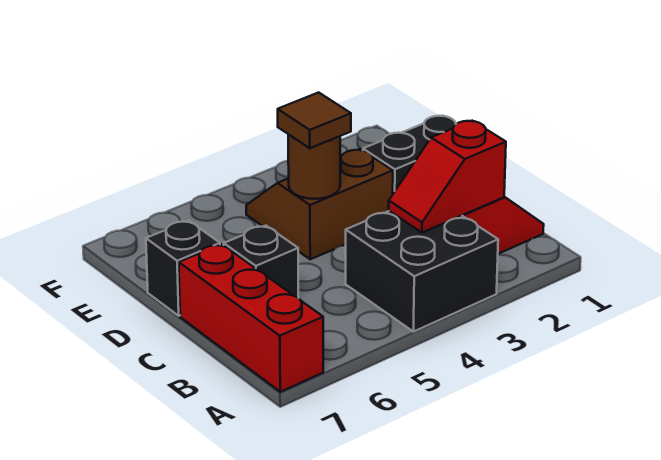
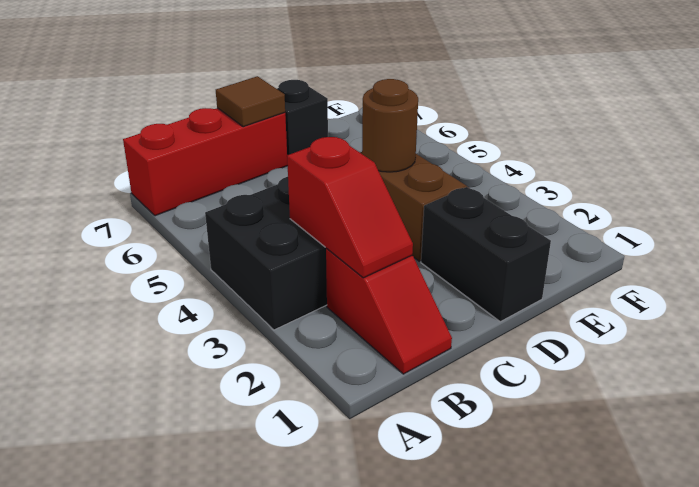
red slope B2:B3 level 2 top 2 -> red slope B2:B3 level 2 top 3
black brick C6 level 1 -> none
brown tile D4 level 3 -> brown tile C7 level 2

